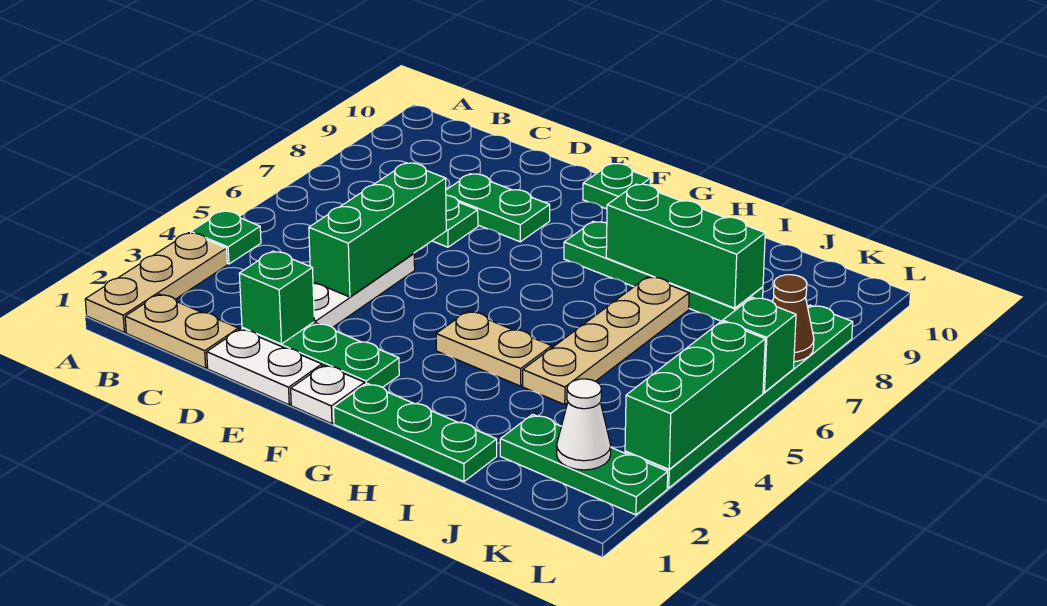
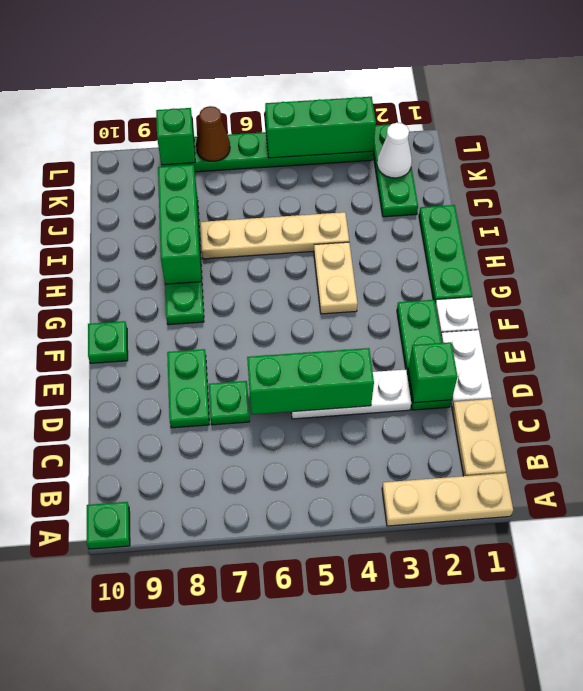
green plate A4 level 1 -> green plate A10 level 1
green brick L6 level 2 -> green brick L8 level 2

